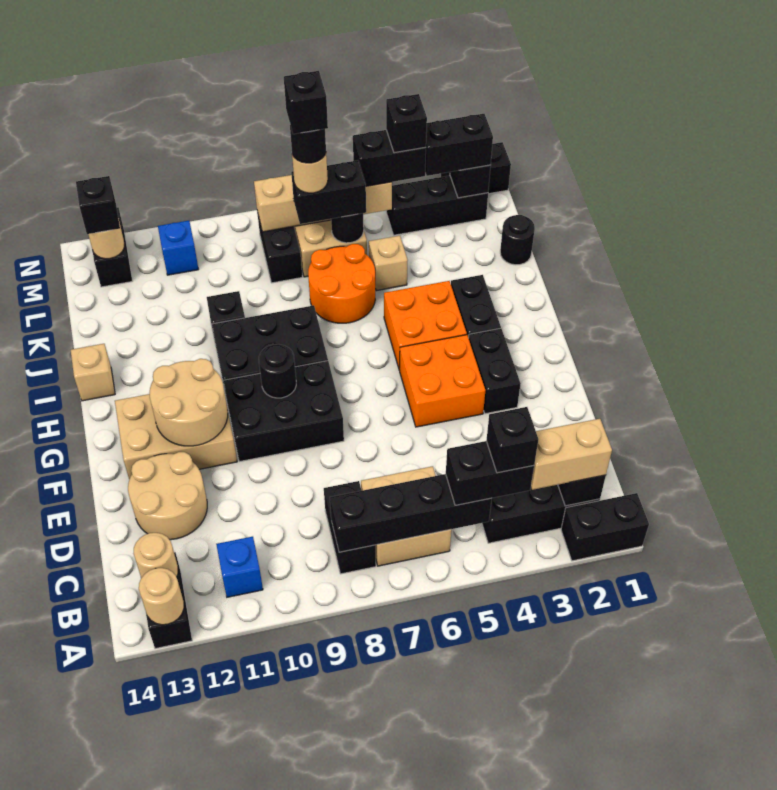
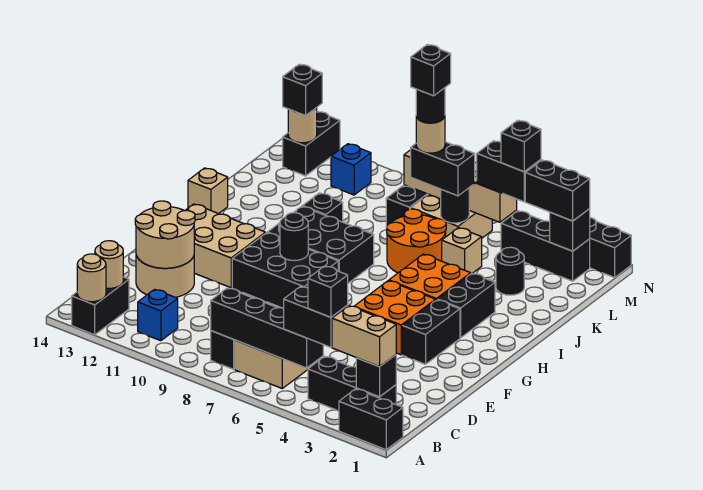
tan round brick F11:G12 level 2 -> tan round brick D12:E13 level 2
black round brick K1 level 1 -> black round brick K3 level 1

